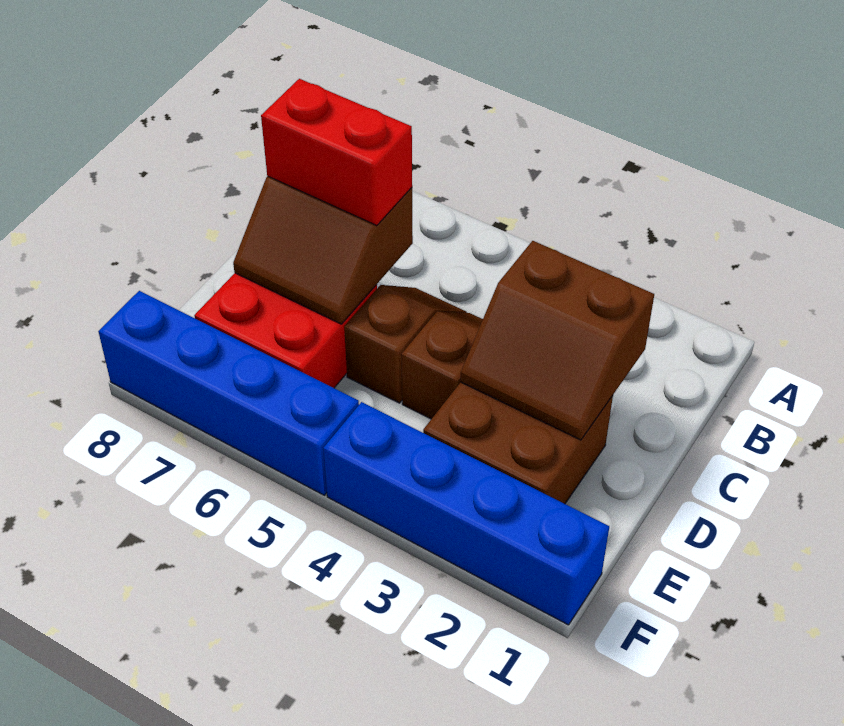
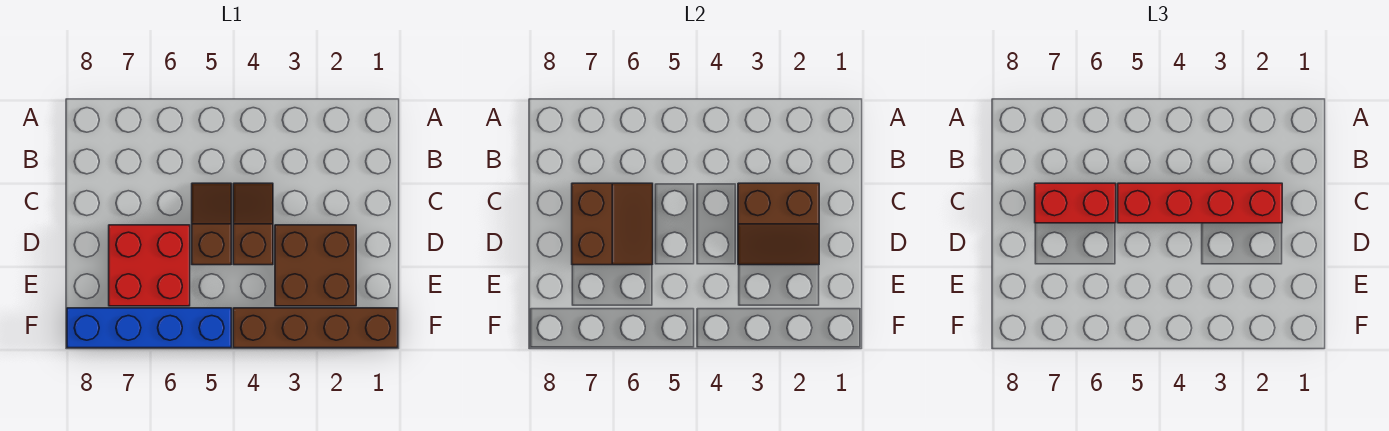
none -> red brick C2:C5 level 3
brown slope C6:D7 level 2 top C -> brown slope C6:D7 level 2 top 7
blue brick F1:F4 level 1 -> brown brick F1:F4 level 1

